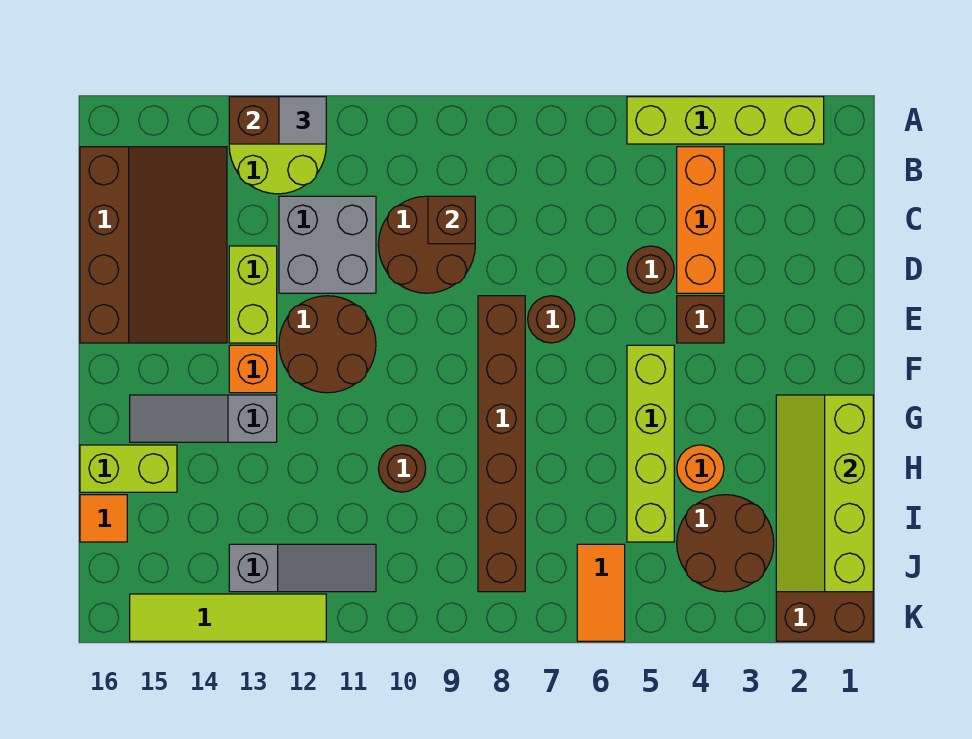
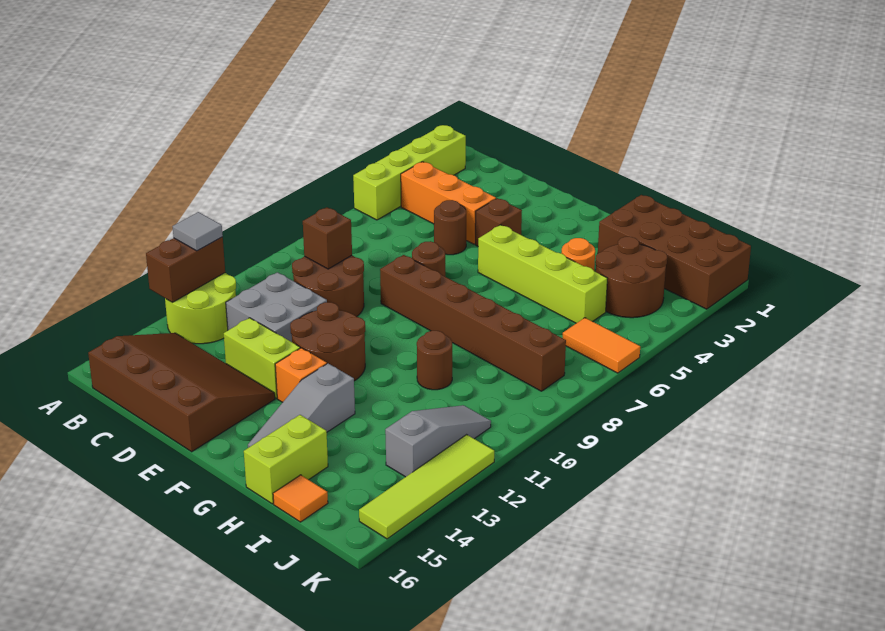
lime slope G1:J2 level 2 top 1 -> none

